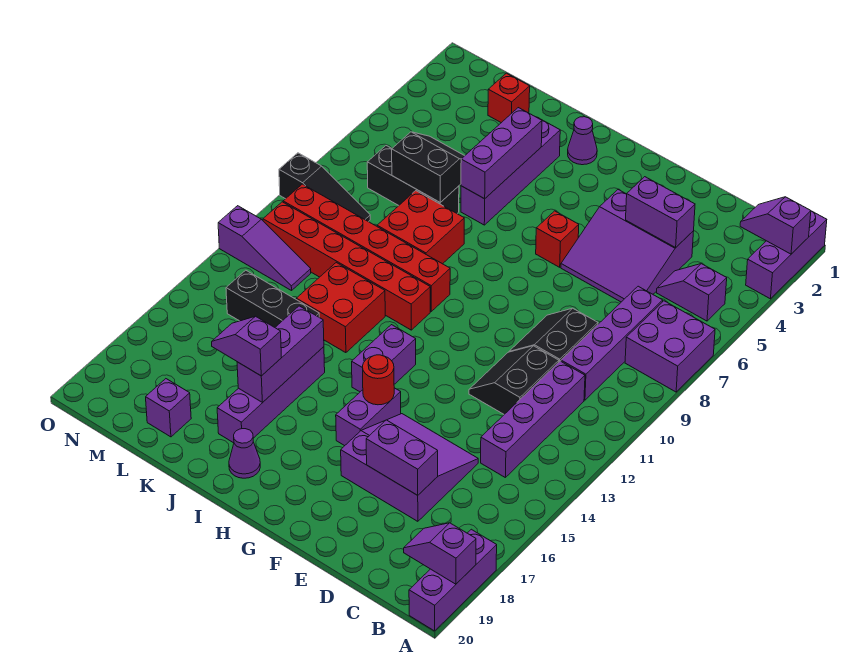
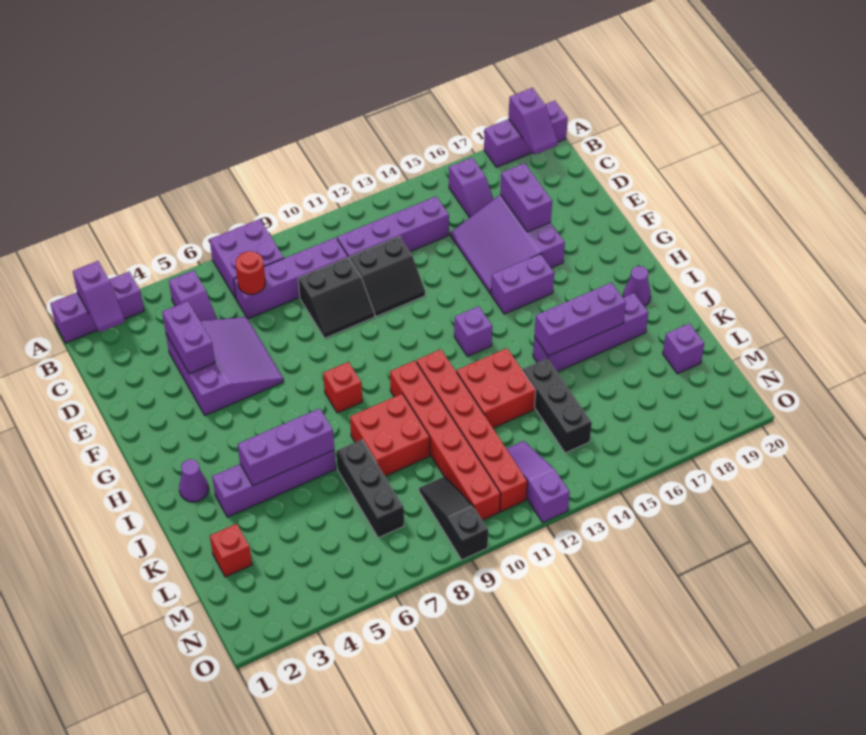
red brick G6 level 1 -> red brick H8 level 1
red round brick G15 level 2 -> red round brick C7 level 2
purple brick H13:H14 level 1 -> purple brick H13 level 1
purple slope J17:K17 level 3 top J -> purple slope B16:C16 level 1 top B
black slope K6:L7 level 2 top 7 -> none

